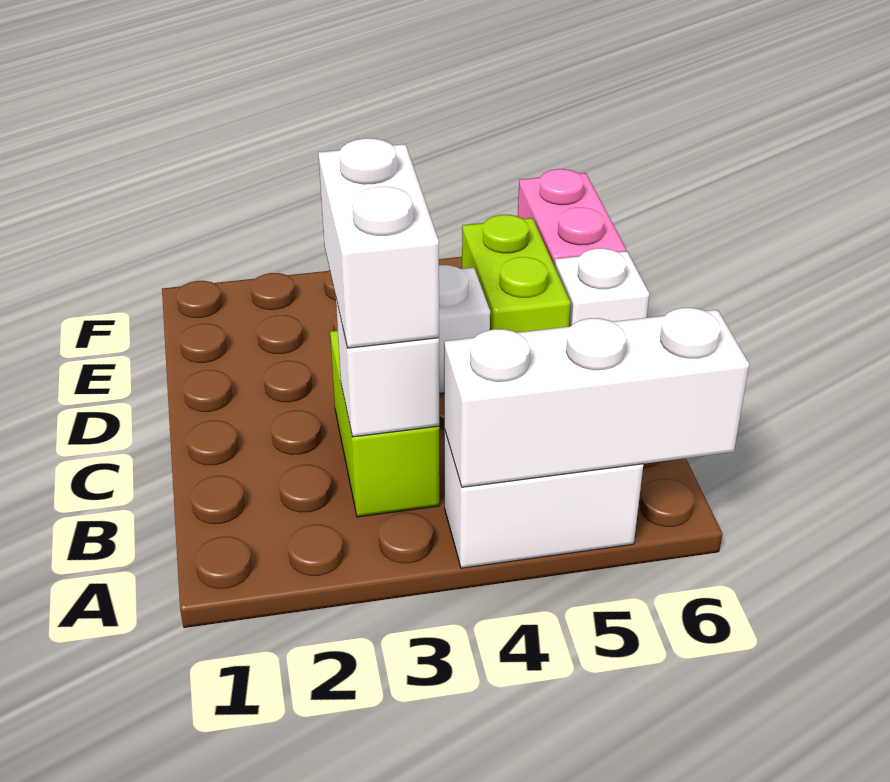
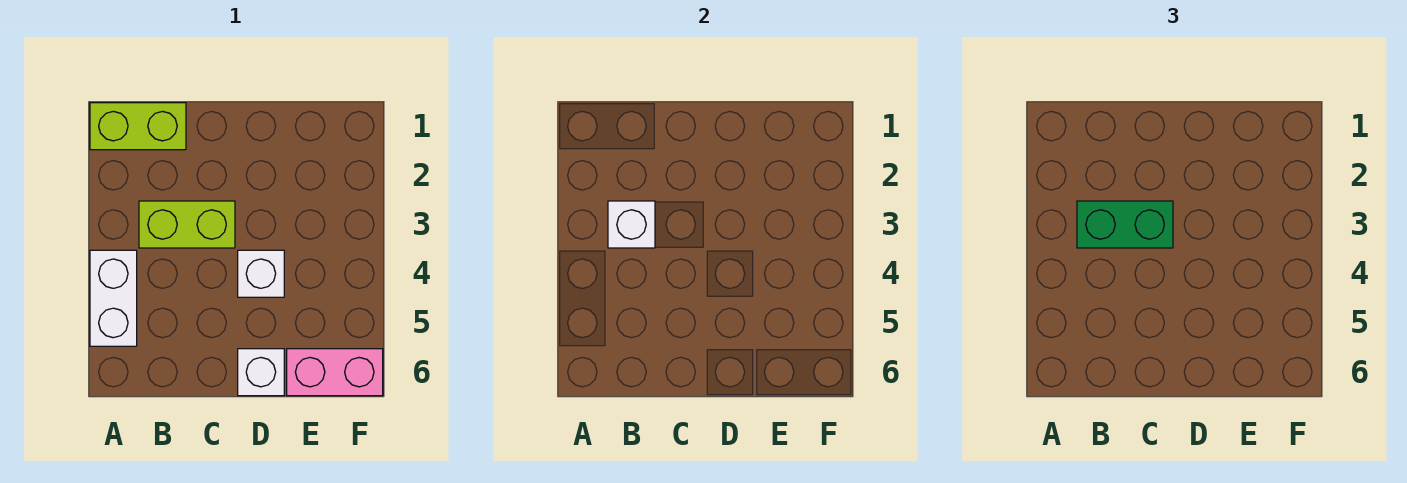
white brick A4:A6 level 2 -> none
white brick B3:C3 level 3 -> green brick B3:C3 level 3
lime brick D5:E5 level 1 -> lime brick A1:B1 level 1

